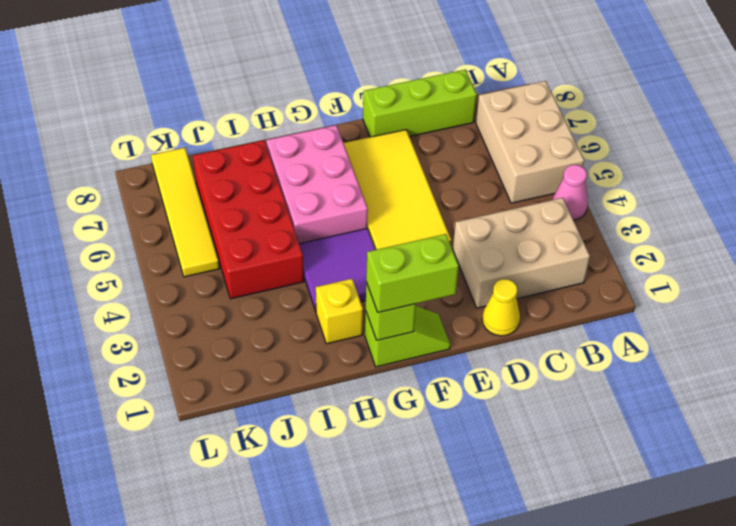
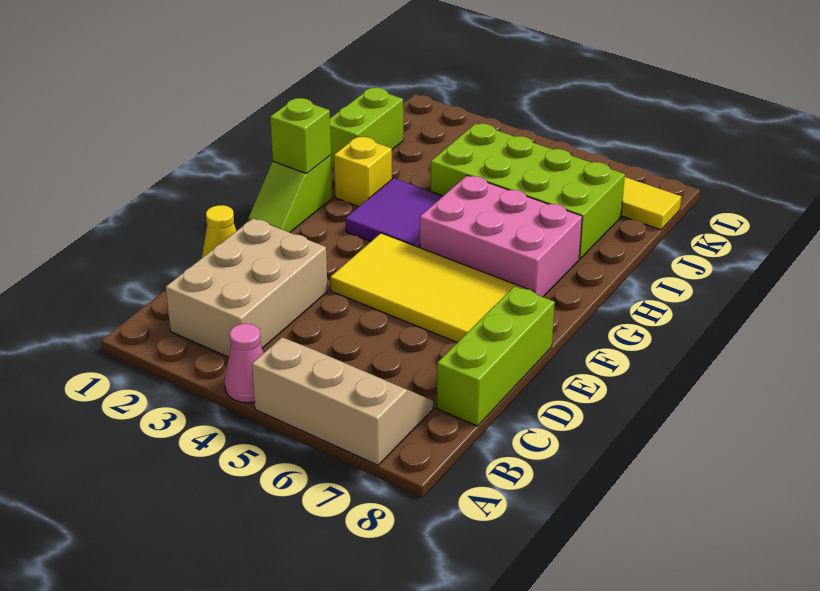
tan brick A5:B7 level 1 -> tan slope A5:B7 level 1 top A
lime brick F1:G1 level 3 -> lime brick I1:J1 level 1
red brick I4:J7 level 1 -> lime brick I4:J7 level 1

